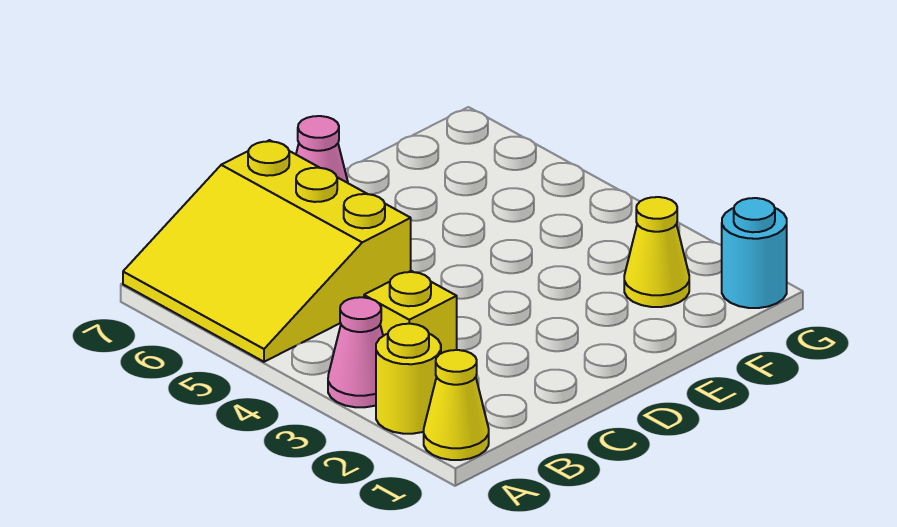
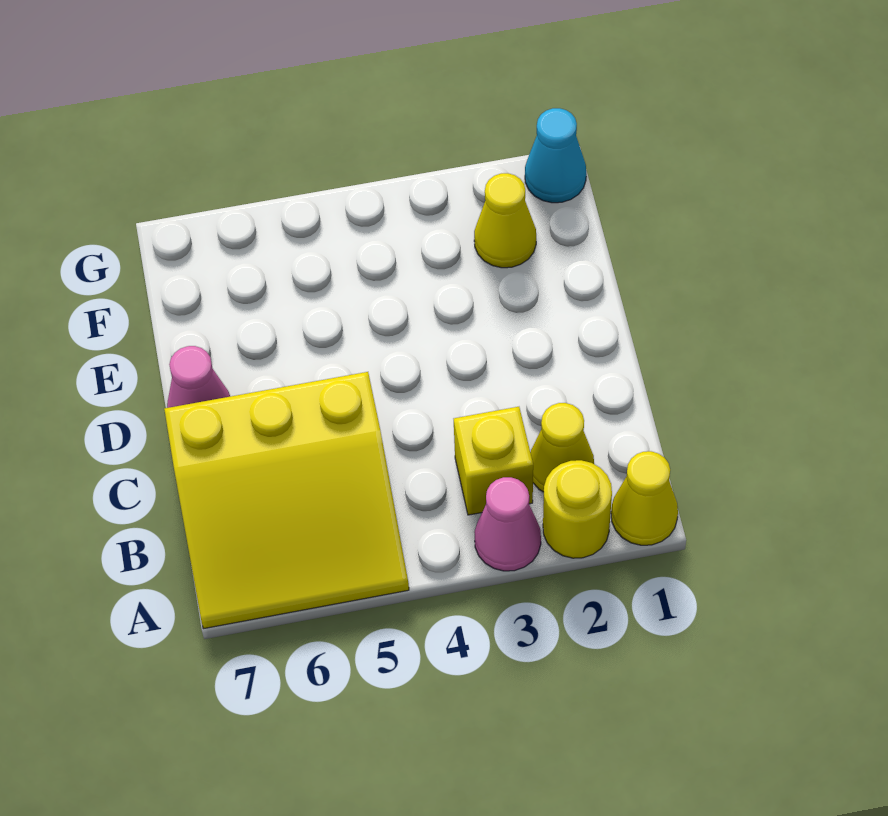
none -> yellow cone B2 level 1
cyan round brick G1 level 1 -> cyan cone G1 level 1

